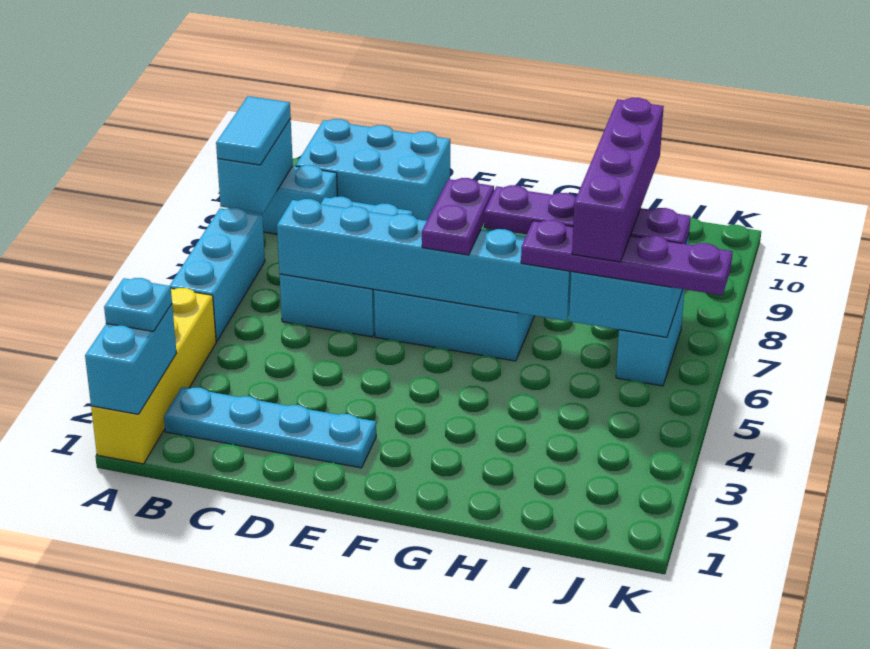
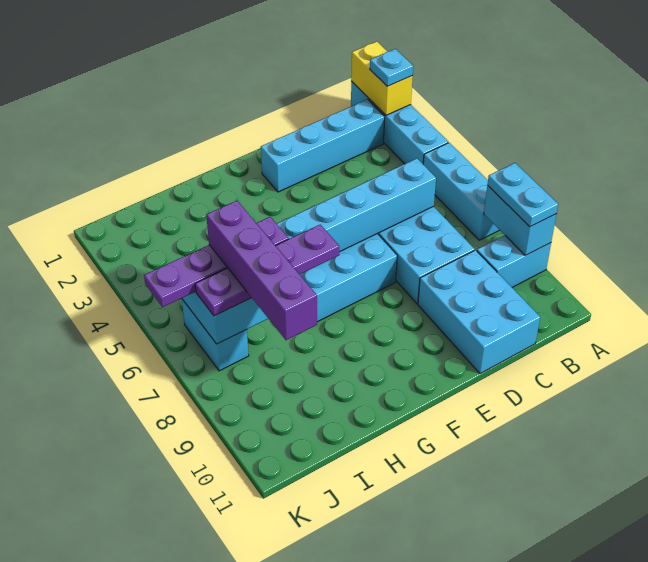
yellow brick A1:A4 level 1 -> cyan brick A1:A4 level 1
cyan brick A1:A2 level 2 -> yellow brick A1:A2 level 2
cyan tile A8:A9 level 3 -> cyan plate A8:A9 level 3
cyan plate B2:E2 level 1 -> cyan brick B2:E2 level 1
cyan brick B10:D11 level 1 -> cyan brick C9:D11 level 1
purple plate F6:F7 level 3 -> none

